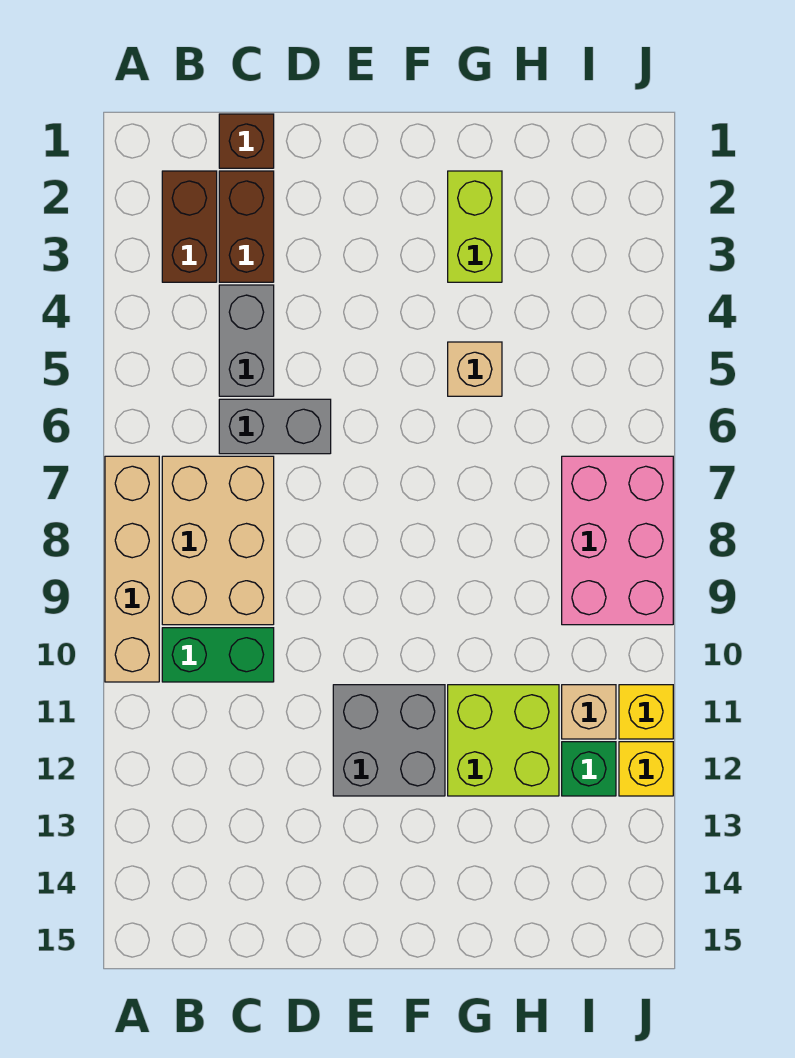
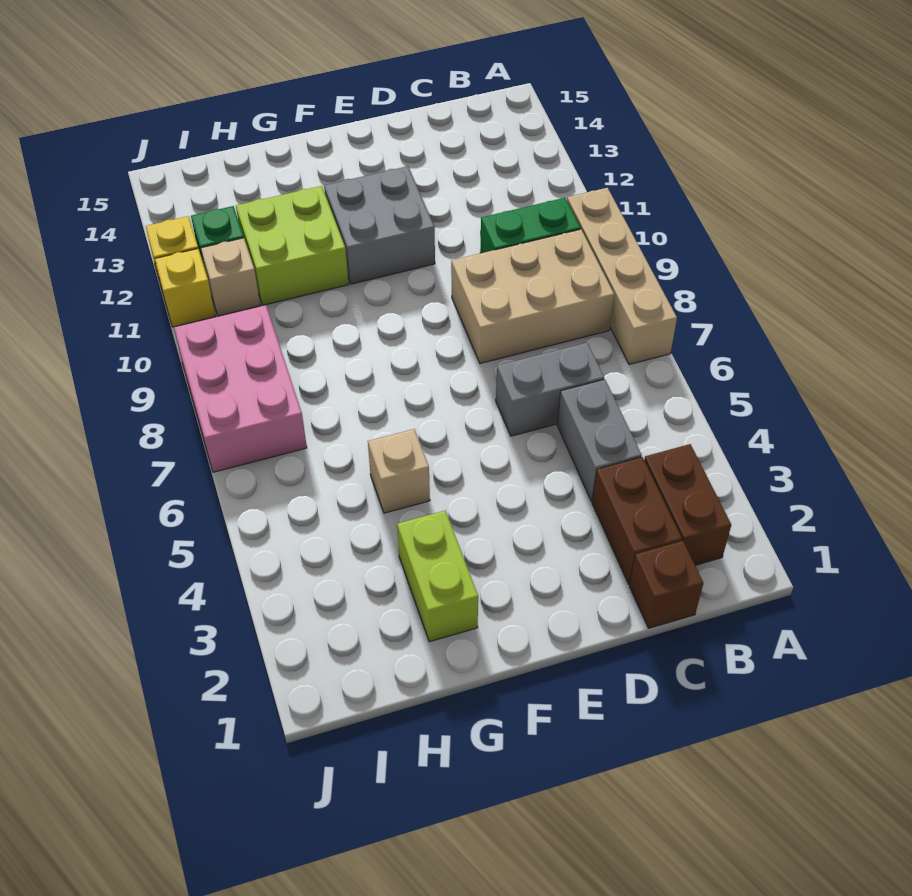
tan brick B7:C9 level 1 -> tan brick B8:D9 level 1

